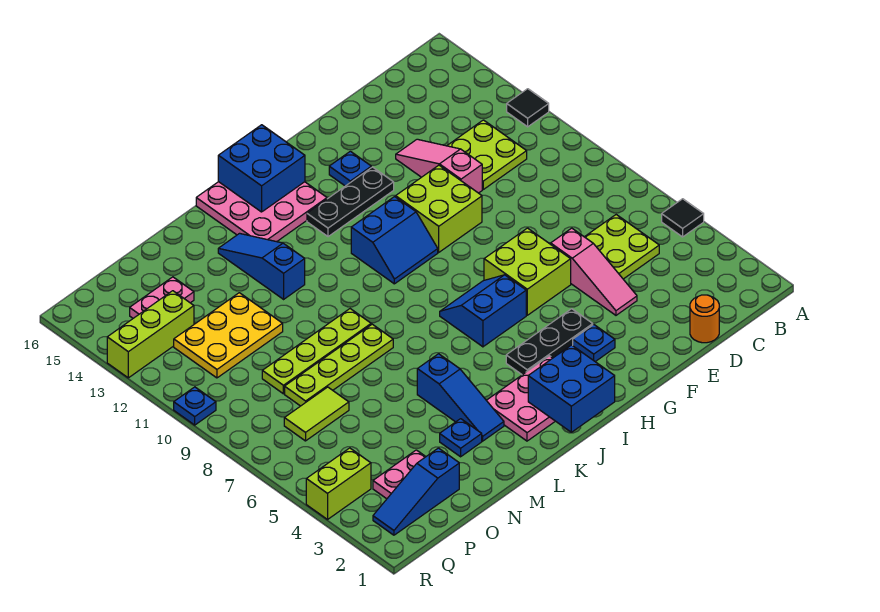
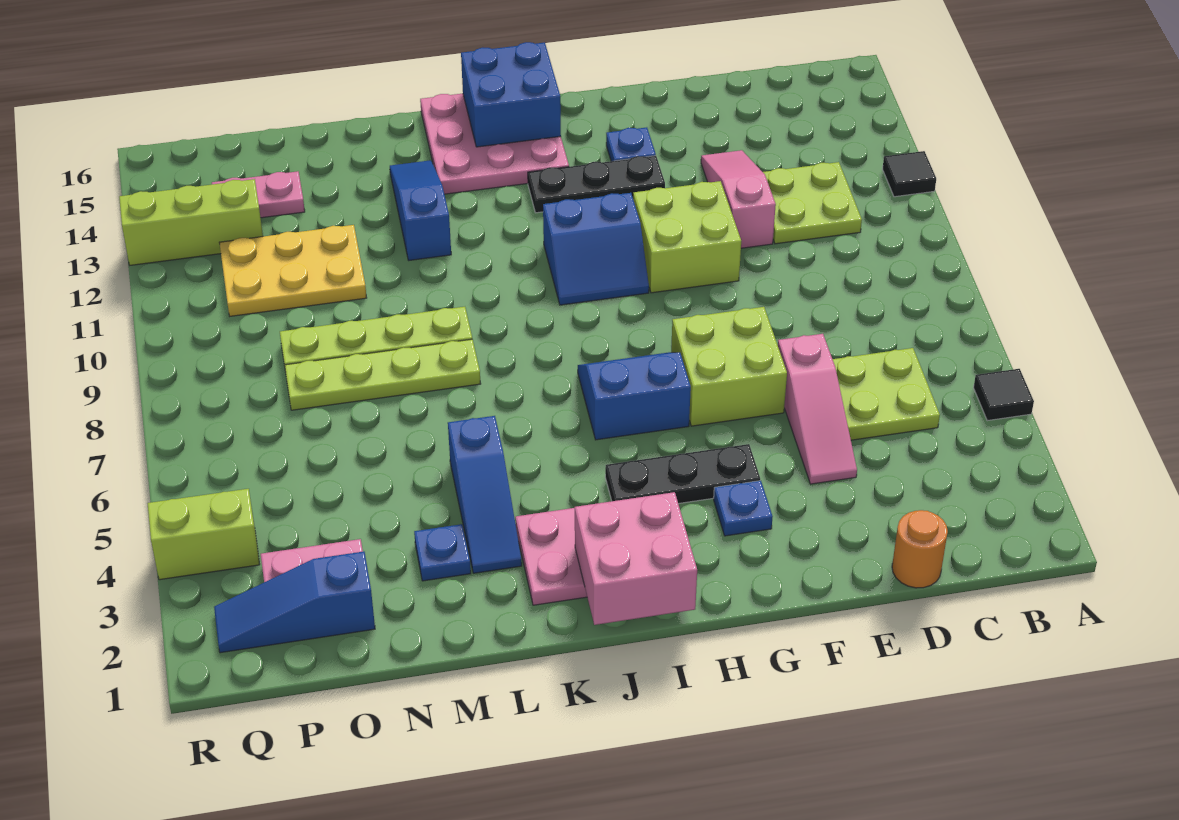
blue brick I1:J2 level 2 -> pink brick I1:J2 level 2
lime tile O7:P7 level 1 -> none
blue plate R10 level 1 -> none

